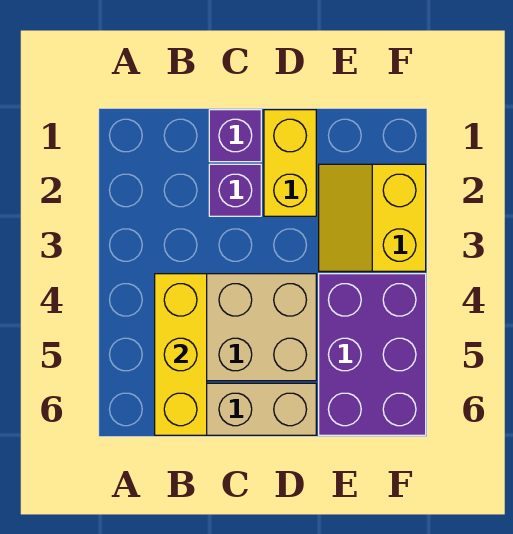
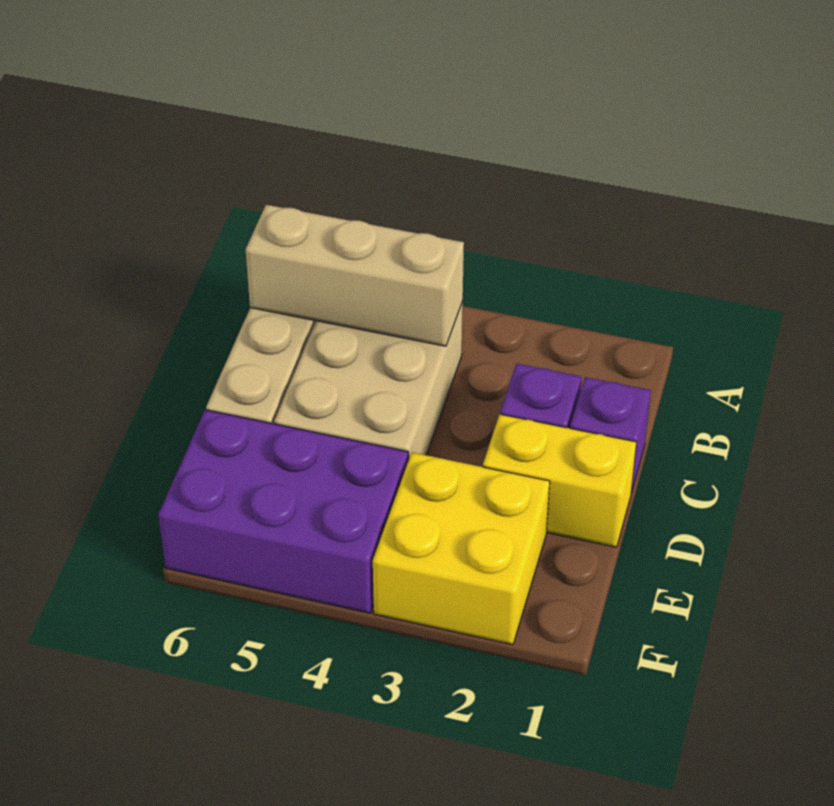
yellow brick B4:B6 level 2 -> tan brick B4:B6 level 2
yellow slope E2:F3 level 1 top F -> yellow brick E2:F3 level 1

